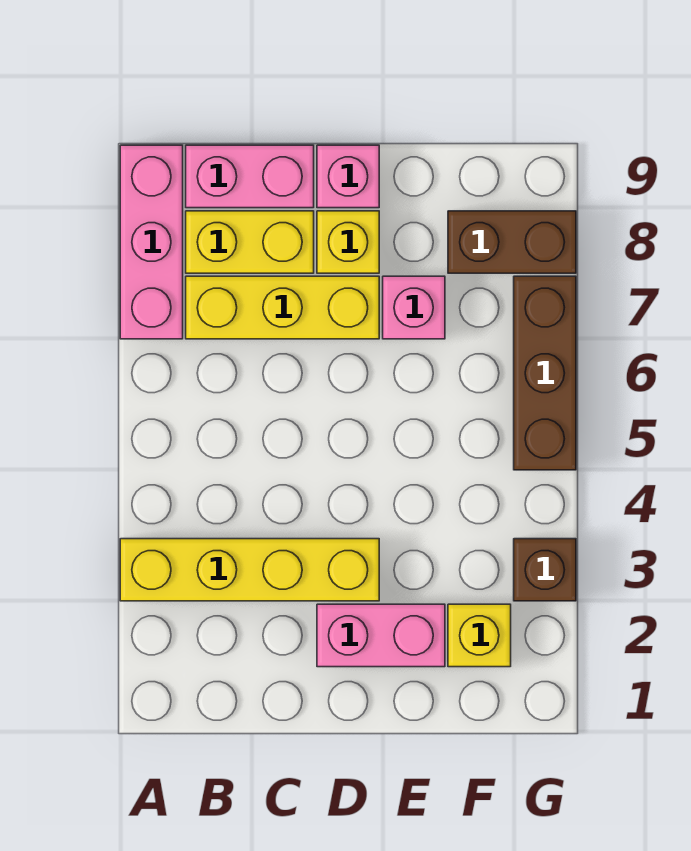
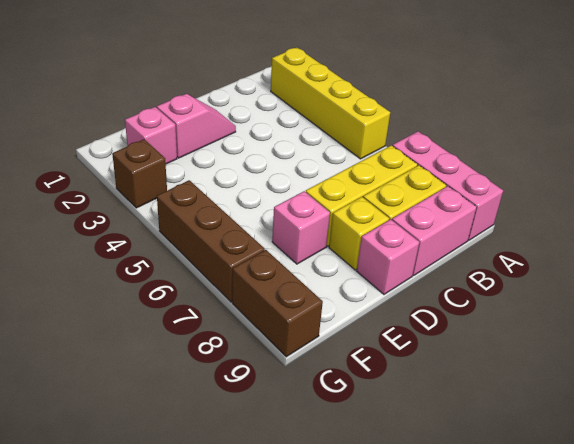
yellow brick A3:D3 level 1 -> yellow brick A2:A5 level 1
pink brick D2:E2 level 1 -> pink slope D2:E2 level 1 top E
yellow brick F2 level 1 -> pink brick F2 level 1
brown brick F8:G8 level 1 -> brown brick G8:G9 level 1

